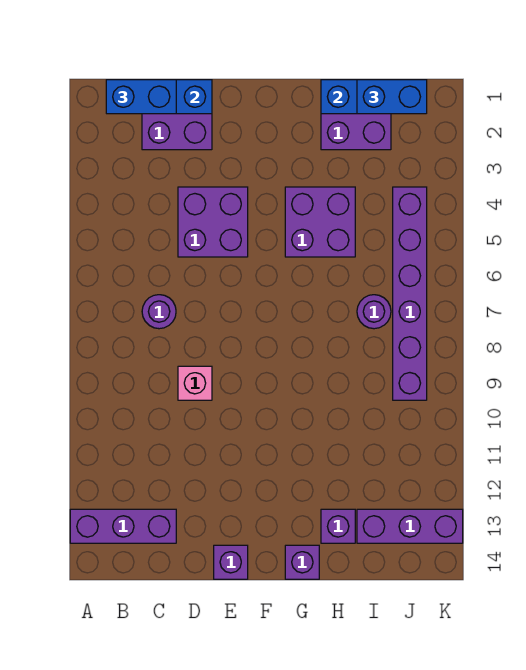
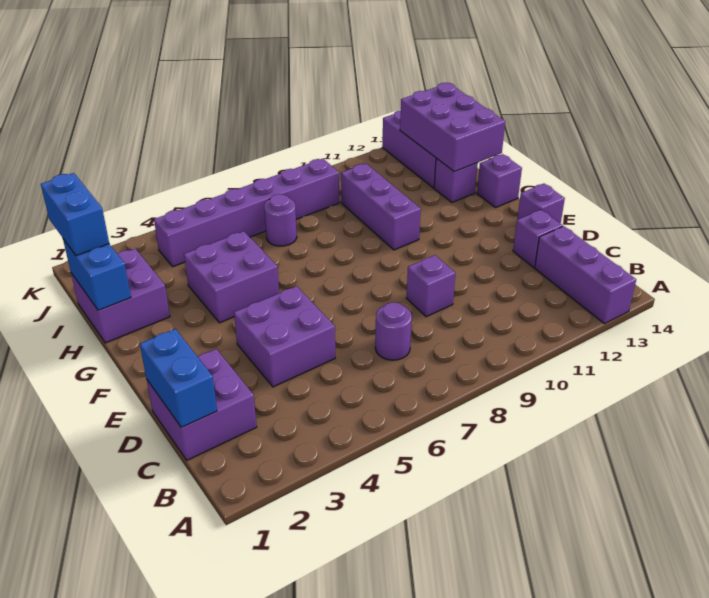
blue brick B1:C1 level 3 -> none
pink brick D9 level 1 -> purple brick D9 level 1
none -> purple brick D13 level 1
none -> purple brick G10:I10 level 1
none -> purple brick H13:J14 level 2

